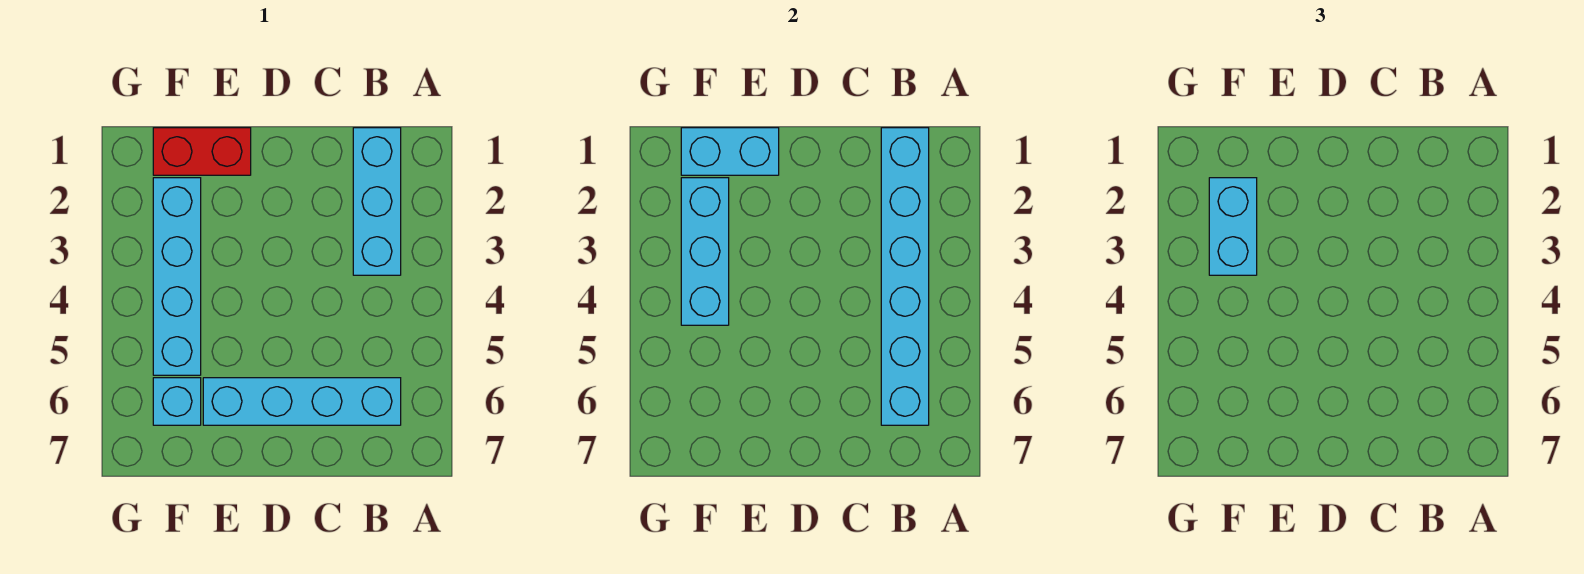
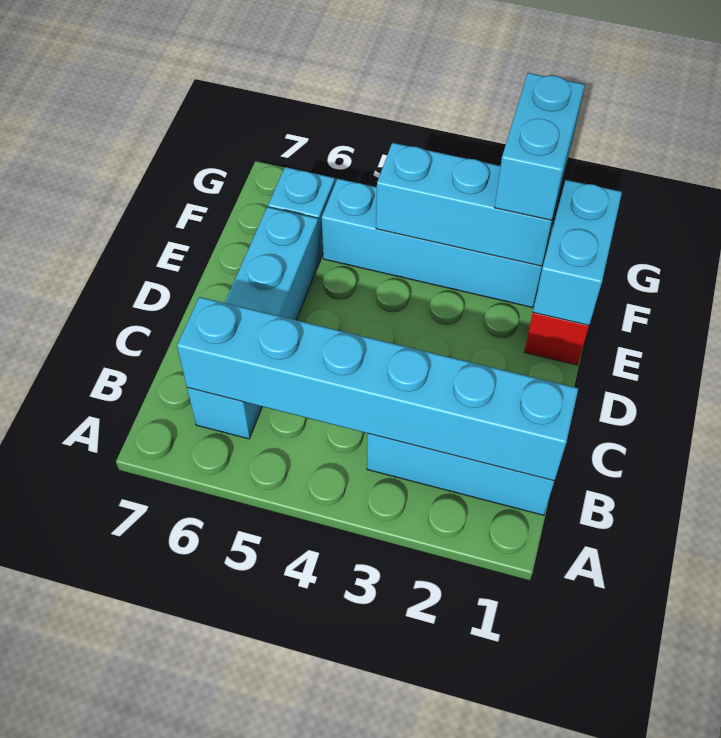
cyan brick F2:F3 level 3 -> cyan brick F2:G2 level 3

